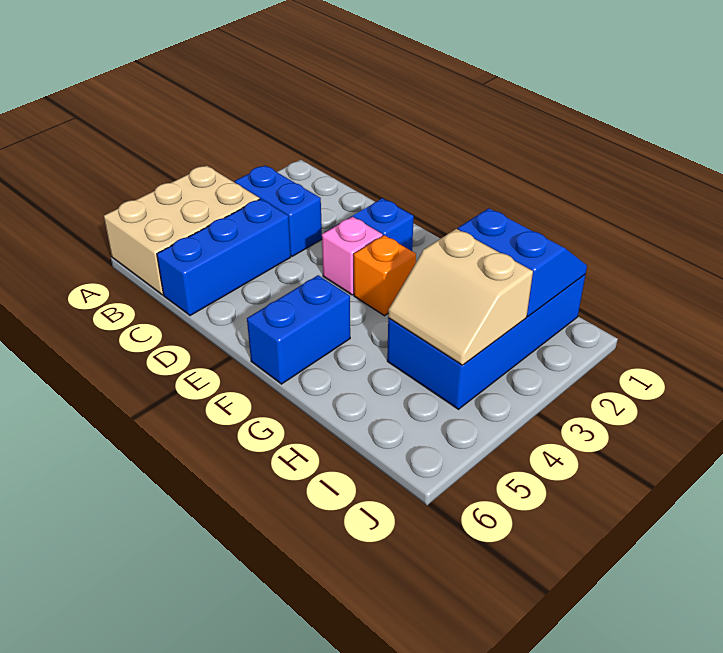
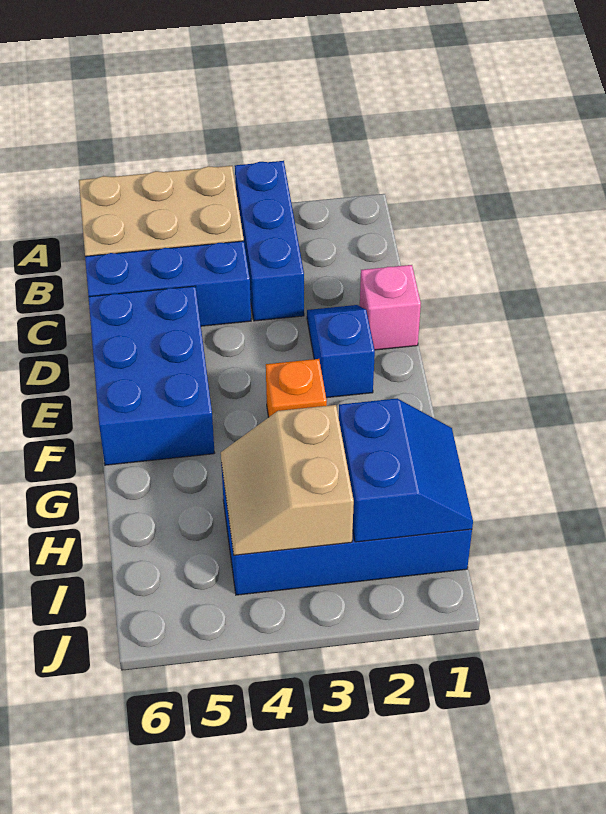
blue brick B3:C3 level 1 -> blue brick A3:C3 level 1
pink brick E3 level 1 -> pink brick D1 level 1
blue brick F5:F6 level 1 -> blue brick D5:F6 level 1

